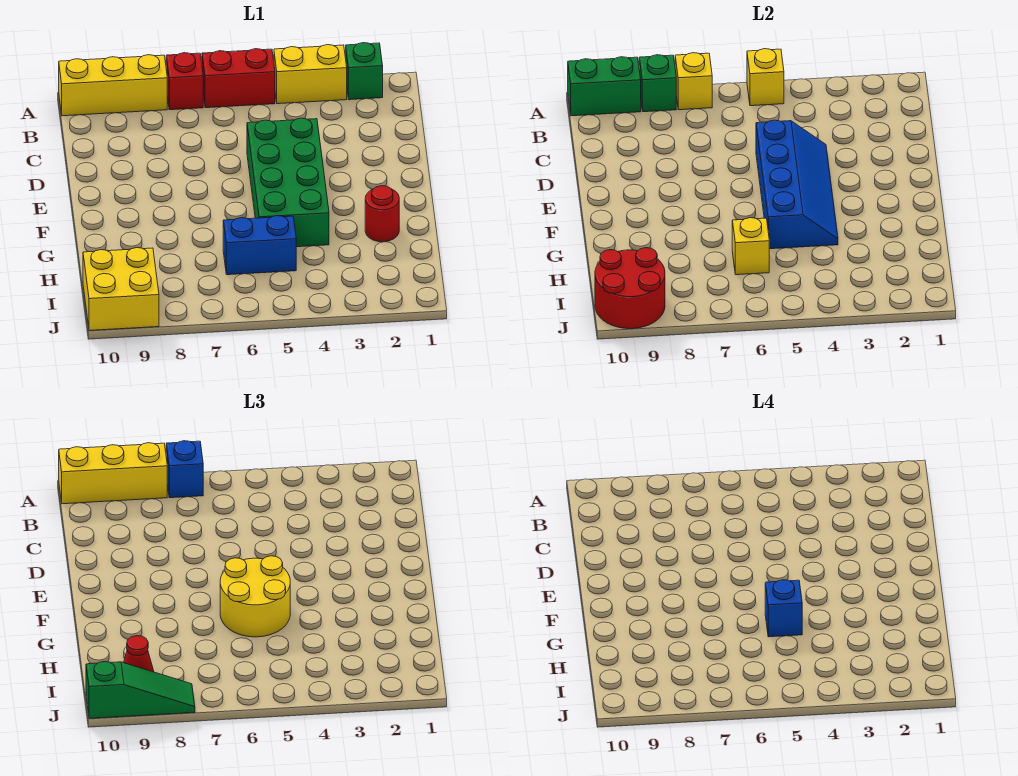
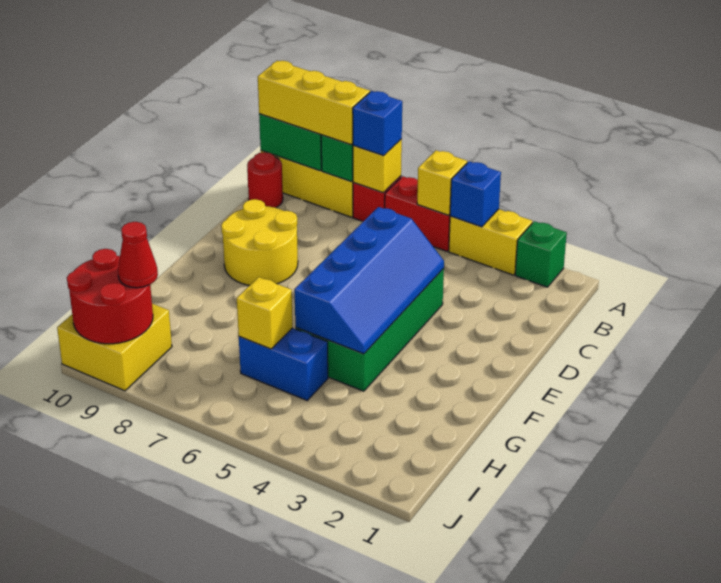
yellow round brick F5:G6 level 3 -> yellow round brick D8:E9 level 1
red round brick G2 level 1 -> red round brick B10 level 1
blue brick G5 level 4 -> blue brick A4 level 2
green slope J8:J10 level 3 top 10 -> none

